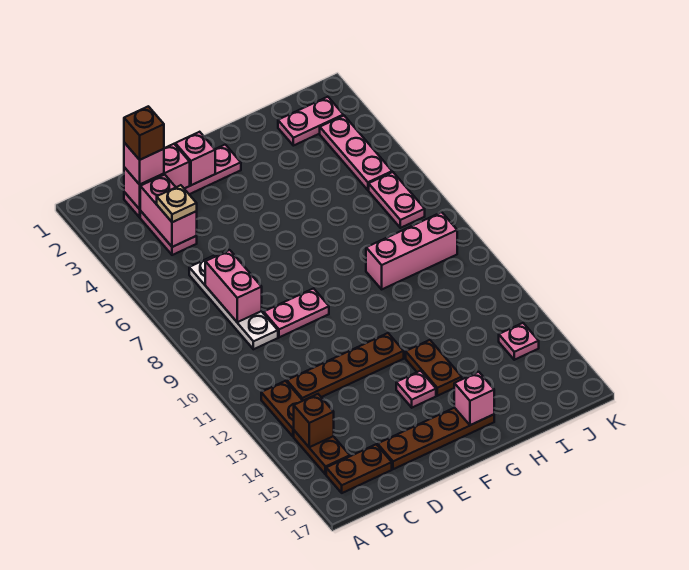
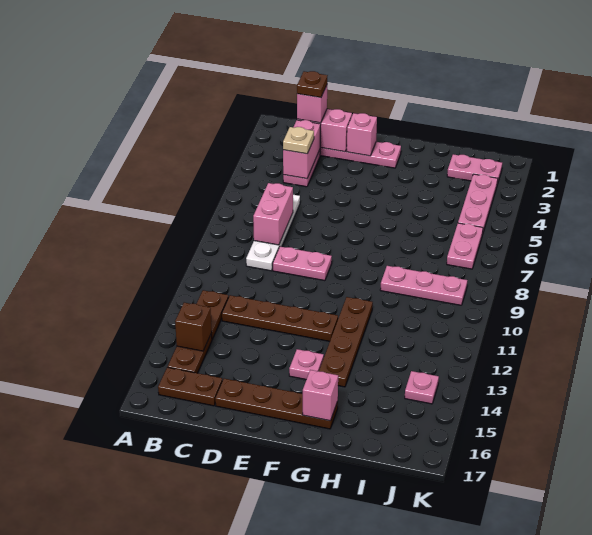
brown brick C2 level 4 -> brown plate C2 level 4
brown plate G13:G14 level 1 -> brown plate G11:G14 level 1
pink brick H9:J9 level 1 -> pink plate H9:J9 level 1

